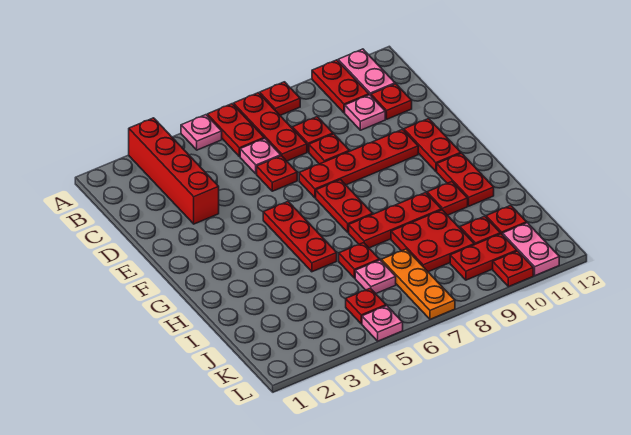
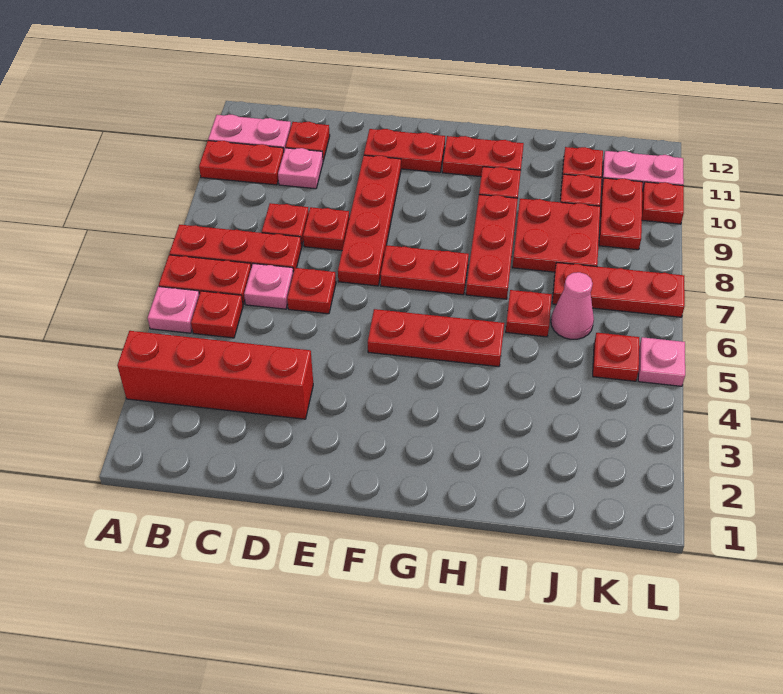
red plate A8 level 1 -> red plate B5 level 1
pink plate J6 level 1 -> pink cone J6 level 1
orange plate J7:L7 level 1 -> red plate J7:L7 level 1

